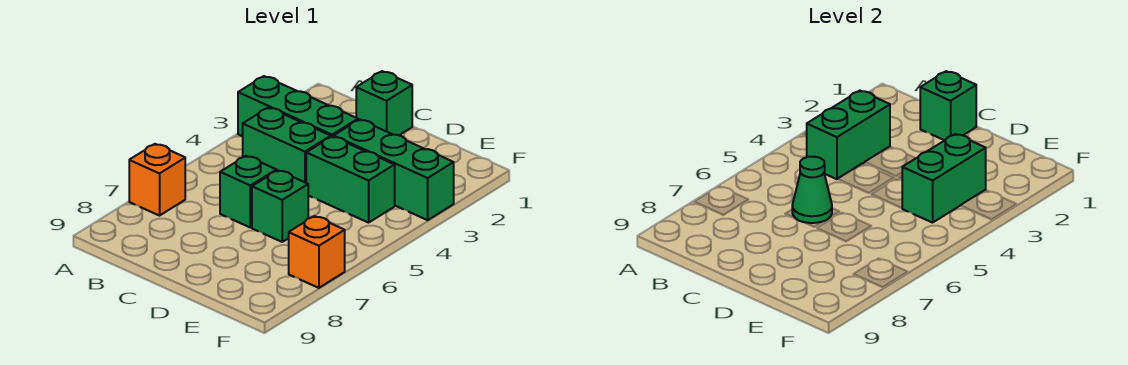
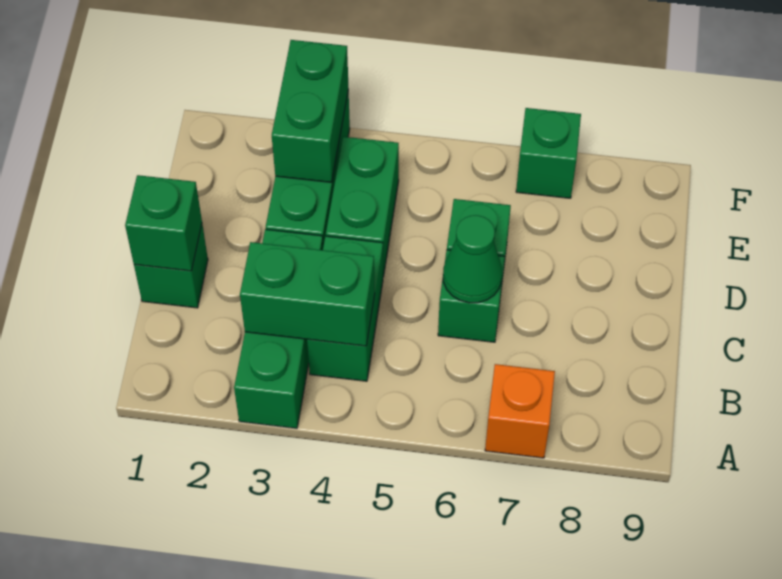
green brick E3:E4 level 2 -> green brick E3:F3 level 2
orange brick F7 level 1 -> green brick F7 level 1

